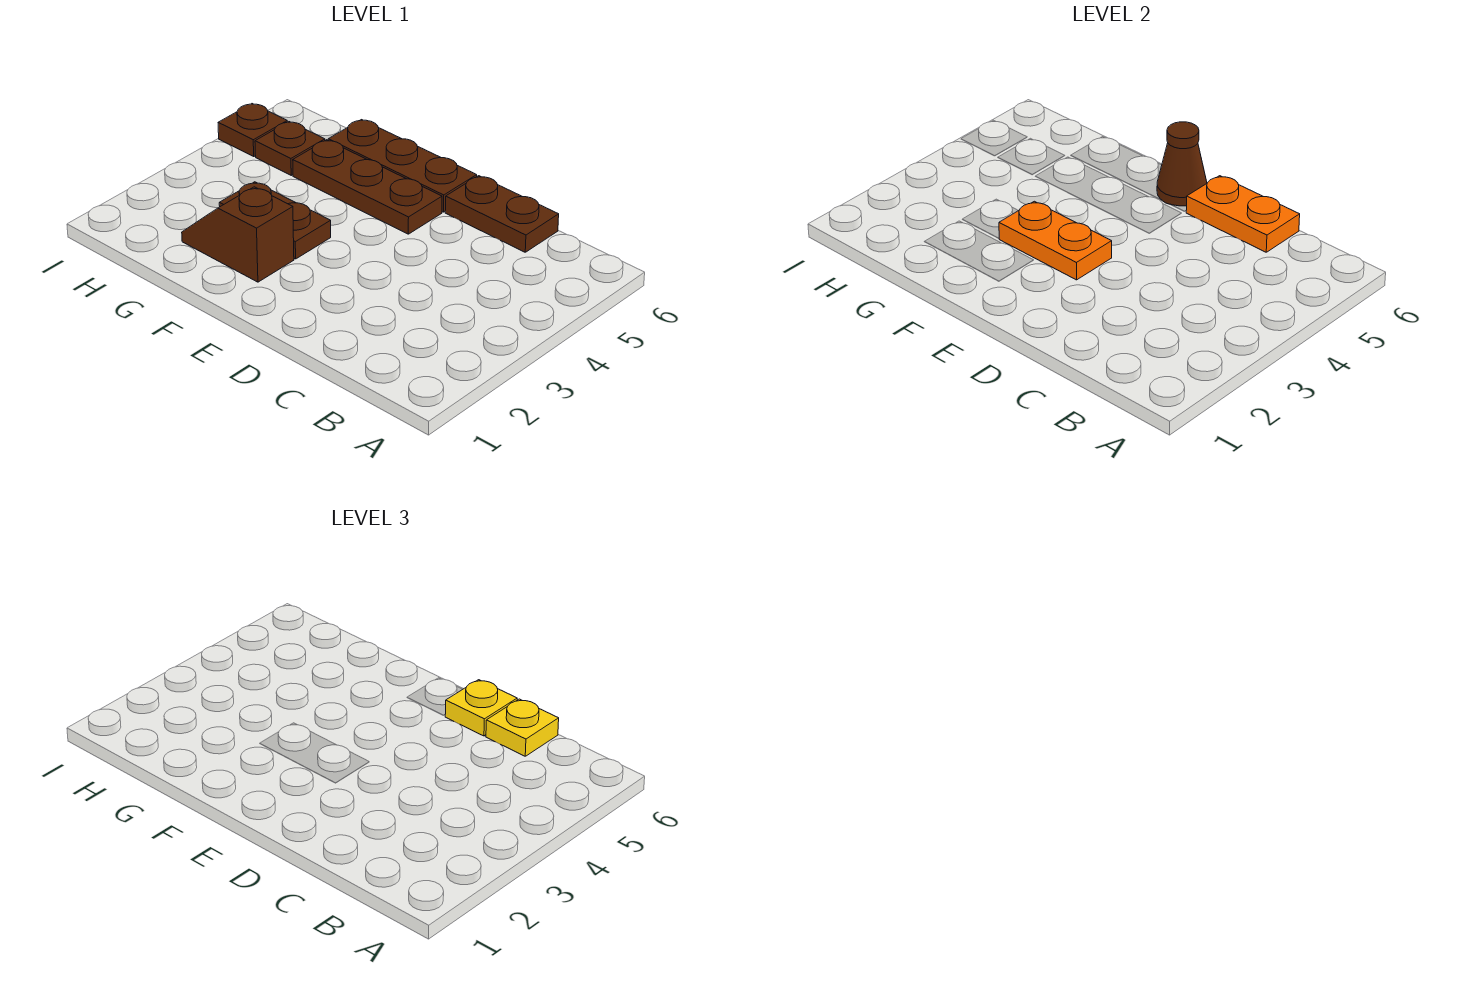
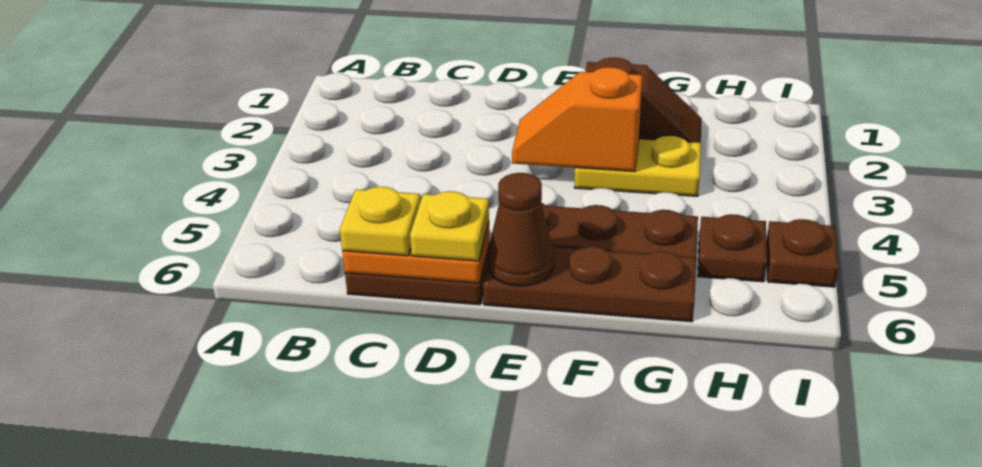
orange plate E3:F3 level 2 -> orange slope E3:F3 level 2 top F
brown plate F3:G3 level 1 -> yellow plate F3:G3 level 1

